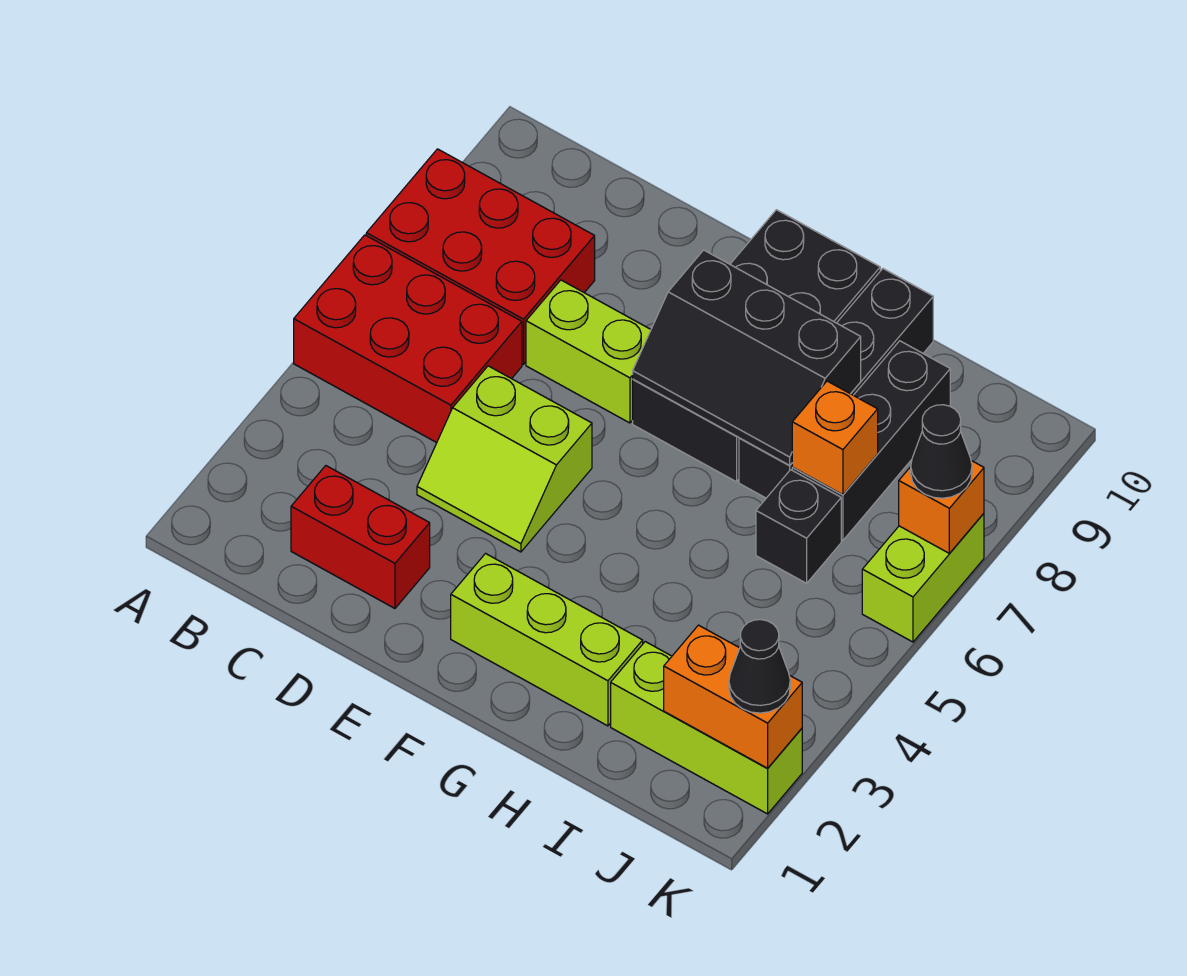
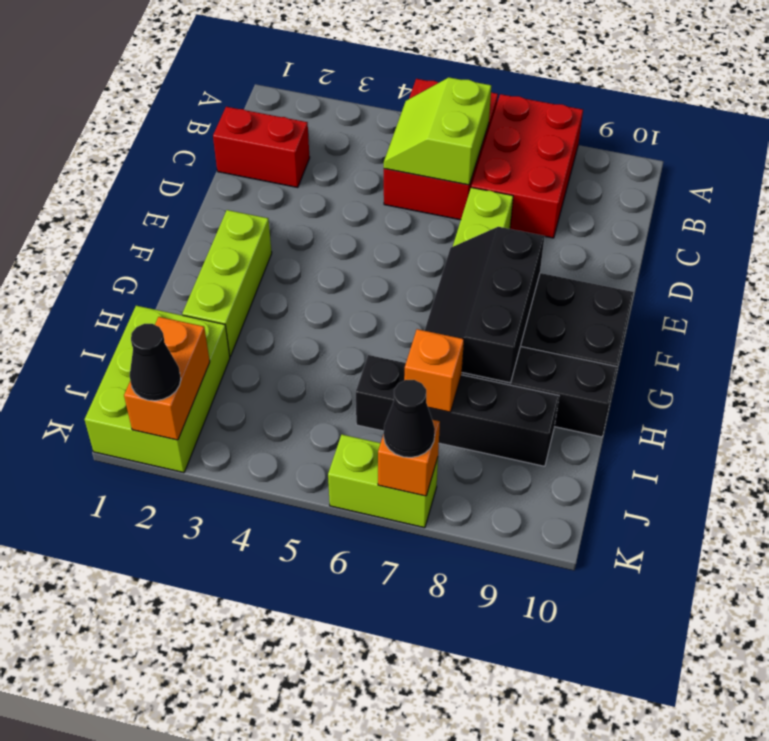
red brick C2:D2 level 1 -> red brick C1:C2 level 1
lime slope D4:E5 level 1 top 5 -> lime slope B5:C6 level 2 top 6
lime brick I2:K2 level 1 -> lime brick I1:K2 level 1

